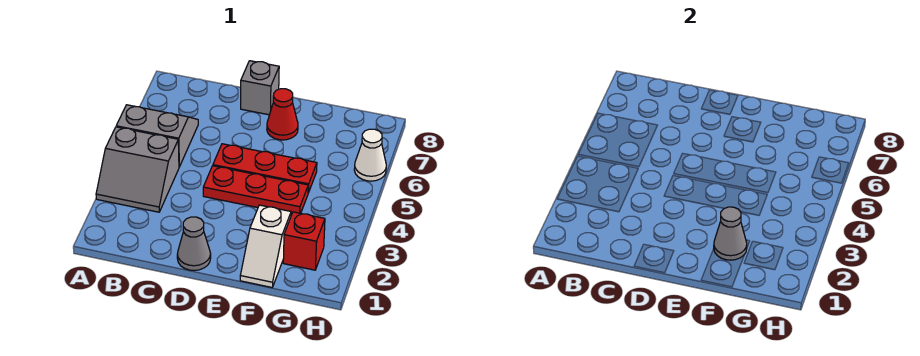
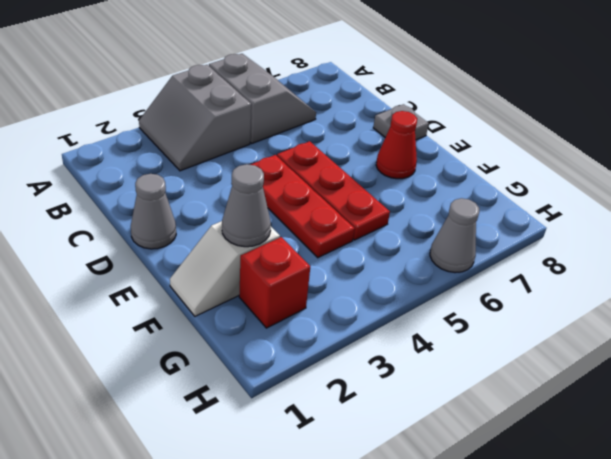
grey brick D8 level 1 -> grey plate D8 level 1
white cone H6 level 1 -> grey cone H6 level 1

